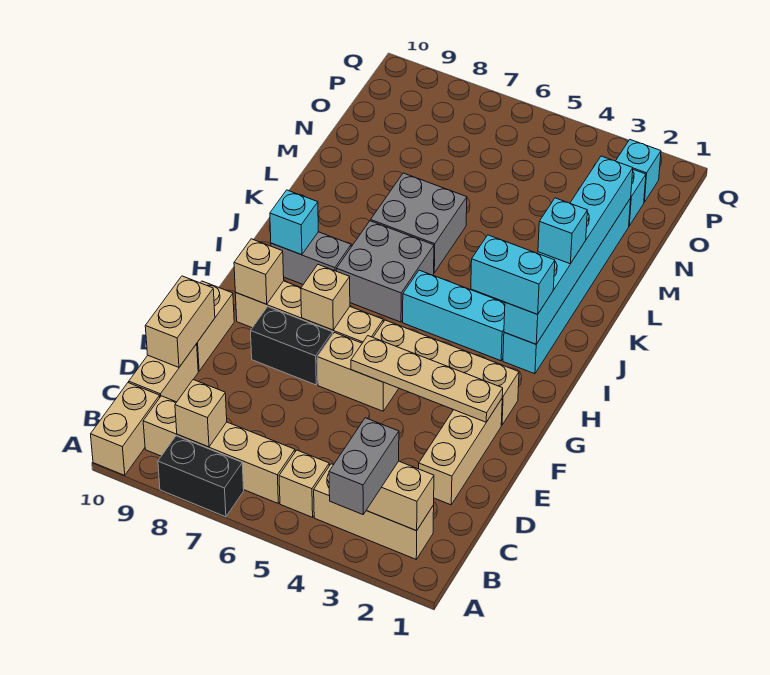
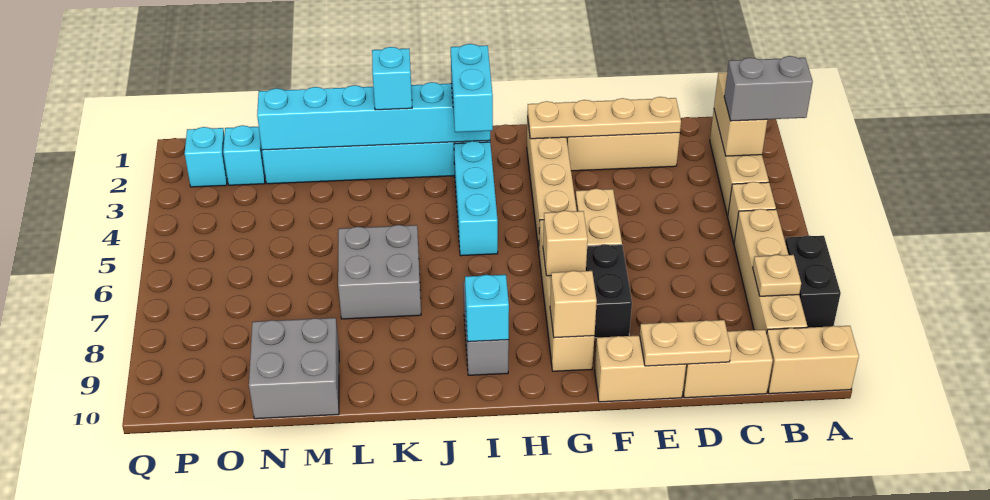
tan brick B8 level 2 -> tan plate B8 level 2
tan brick D10:E10 level 2 -> tan plate D10:E10 level 2
tan plate F2:F5 level 2 -> tan plate D2:G2 level 2
grey brick I6:J7 level 1 -> grey brick M9:N10 level 1

